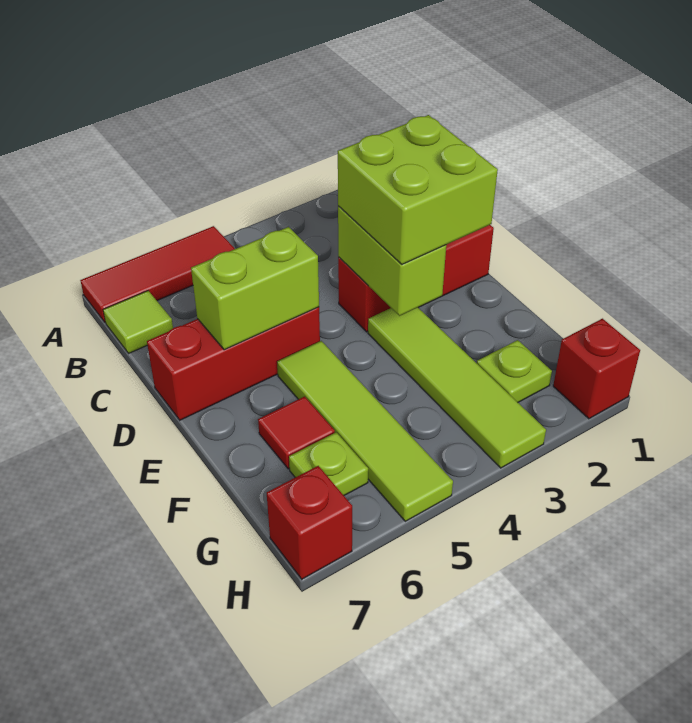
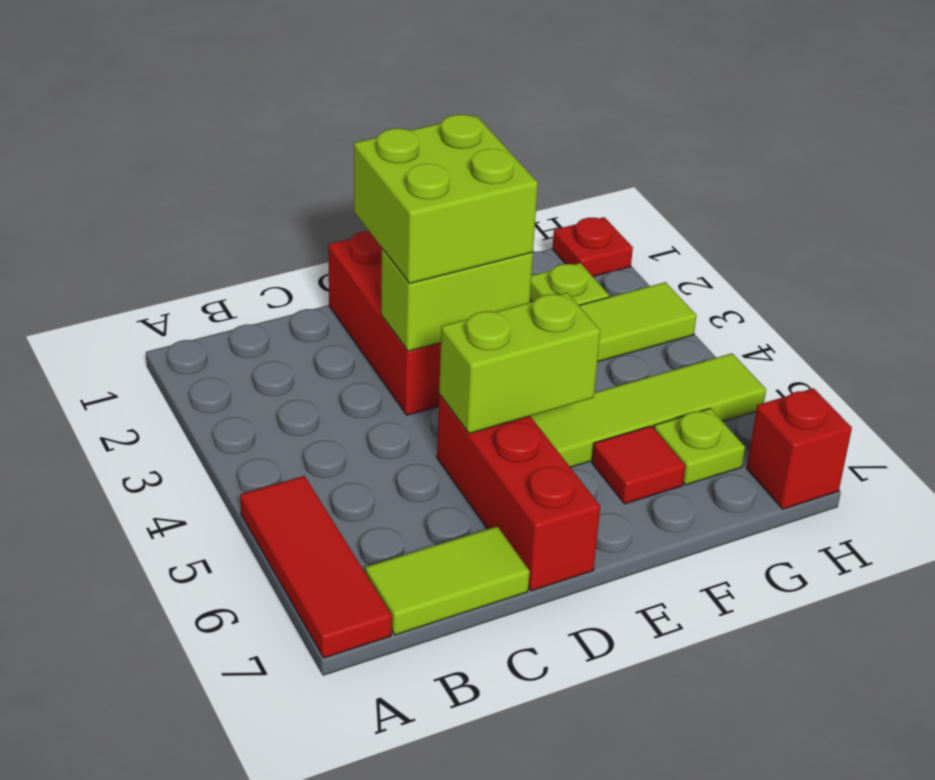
lime tile B7 level 1 -> lime tile B7:C7 level 1
lime brick D5:D6 level 2 -> lime brick D5:E5 level 2
red brick H1 level 1 -> red plate H1 level 1

